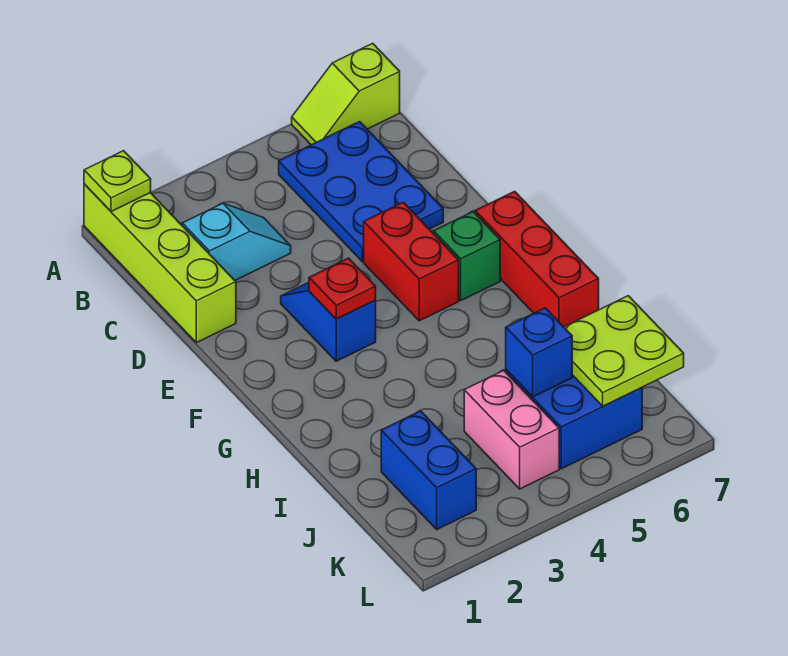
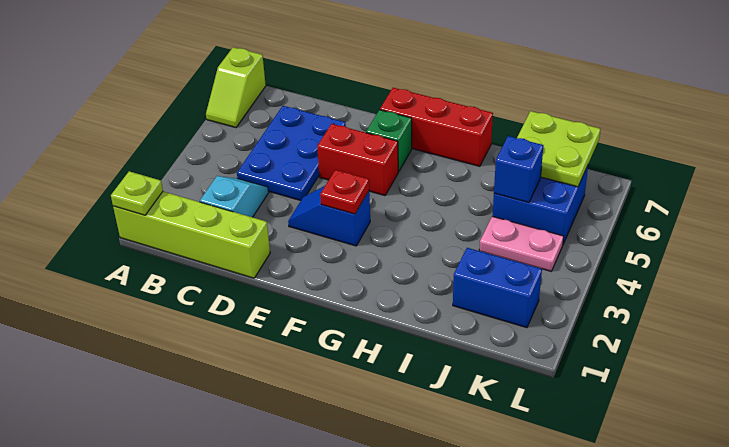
blue plate B5:D6 level 1 -> blue plate C4:D6 level 1
pink brick J4:K4 level 1 -> pink plate J4:K4 level 1

